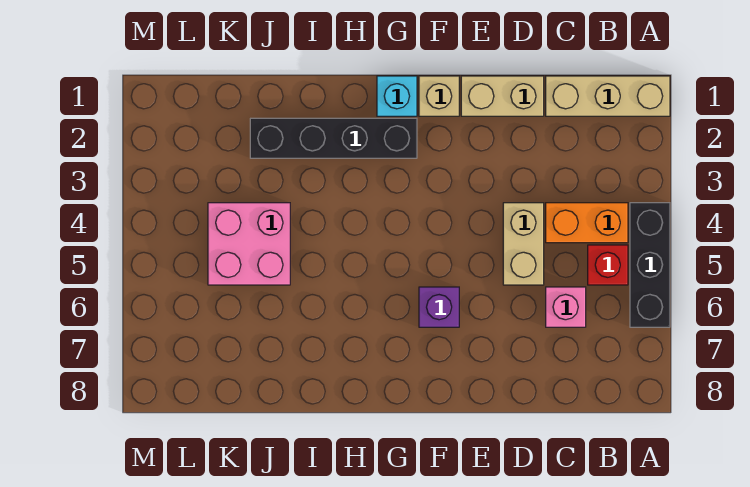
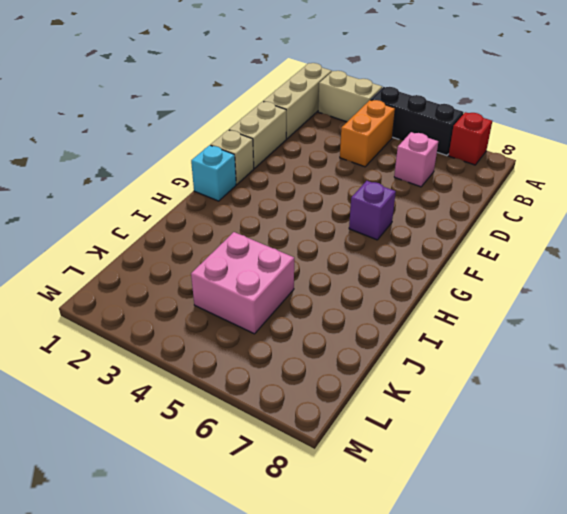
red brick B5 level 1 -> red brick A7 level 1
tan brick D4:D5 level 1 -> tan brick A2:A3 level 1
black brick G2:J2 level 1 -> none

